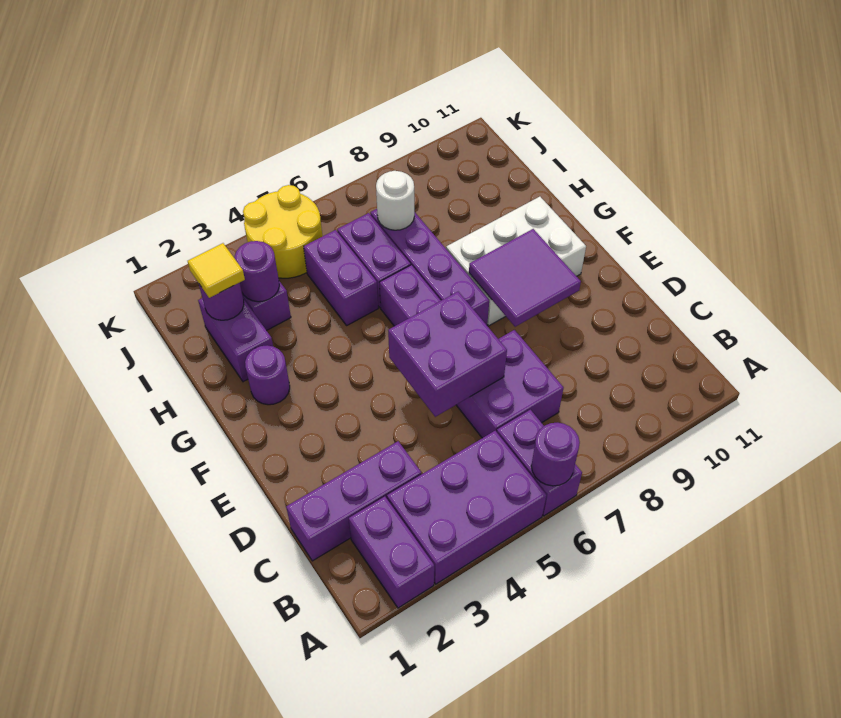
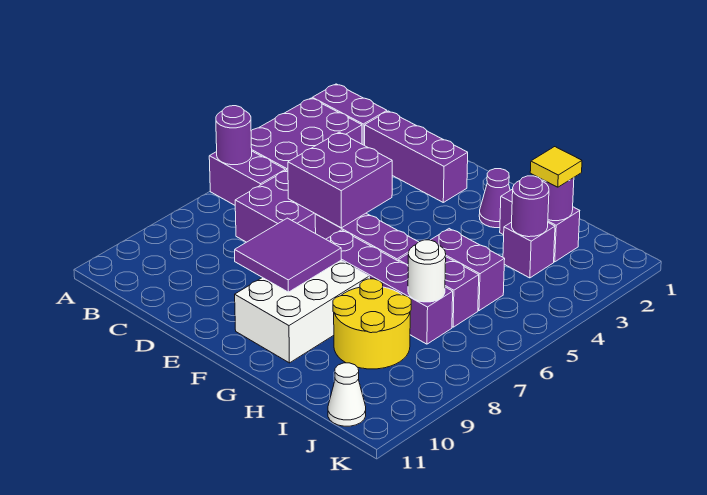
purple brick C1:C3 level 1 -> purple brick C2:E2 level 1
purple round brick G2 level 1 -> purple cone G2 level 1
yellow round brick J4:K5 level 1 -> yellow round brick H8:I9 level 1
none -> white cone J11 level 1

